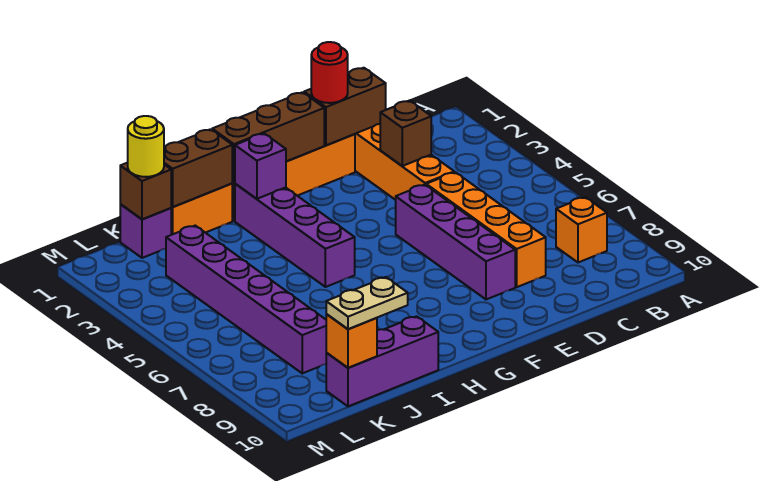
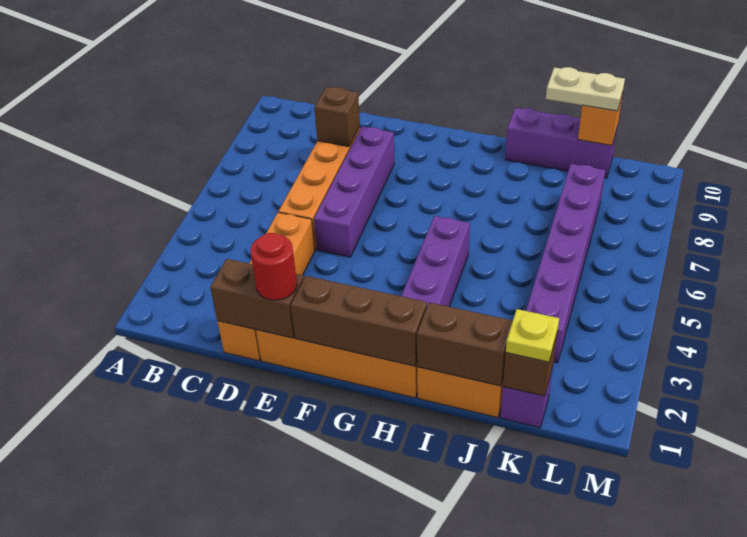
orange brick B8 level 1 -> none
brown brick D3 level 2 -> brown brick D8 level 2
purple brick H2 level 2 -> none
yellow round brick K1 level 3 -> yellow plate K1 level 3

